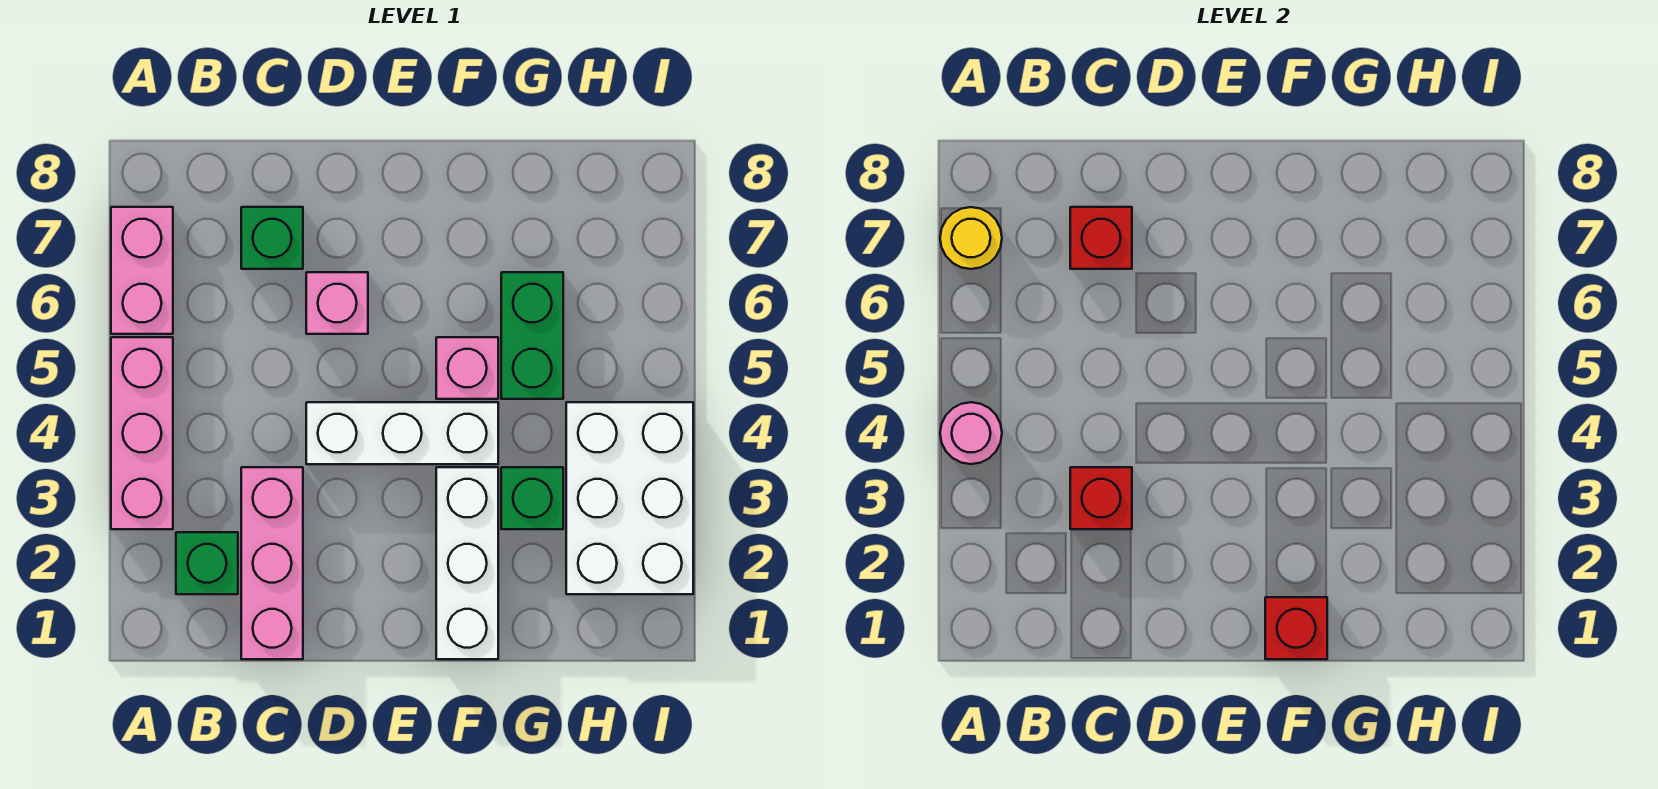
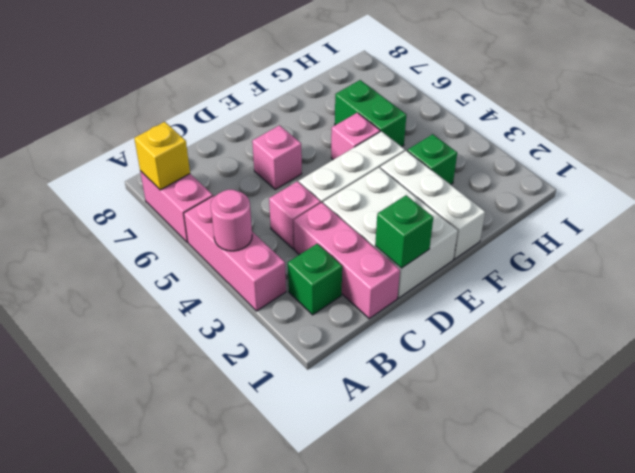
yellow round brick A7 level 2 -> yellow brick A7 level 2
red brick C3 level 2 -> none
none -> pink brick C4 level 1
green brick C7 level 1 -> green brick D1 level 2
red brick C7 level 2 -> none
red brick F1 level 2 -> none
white brick H2:I4 level 1 -> white brick D1:E3 level 1

